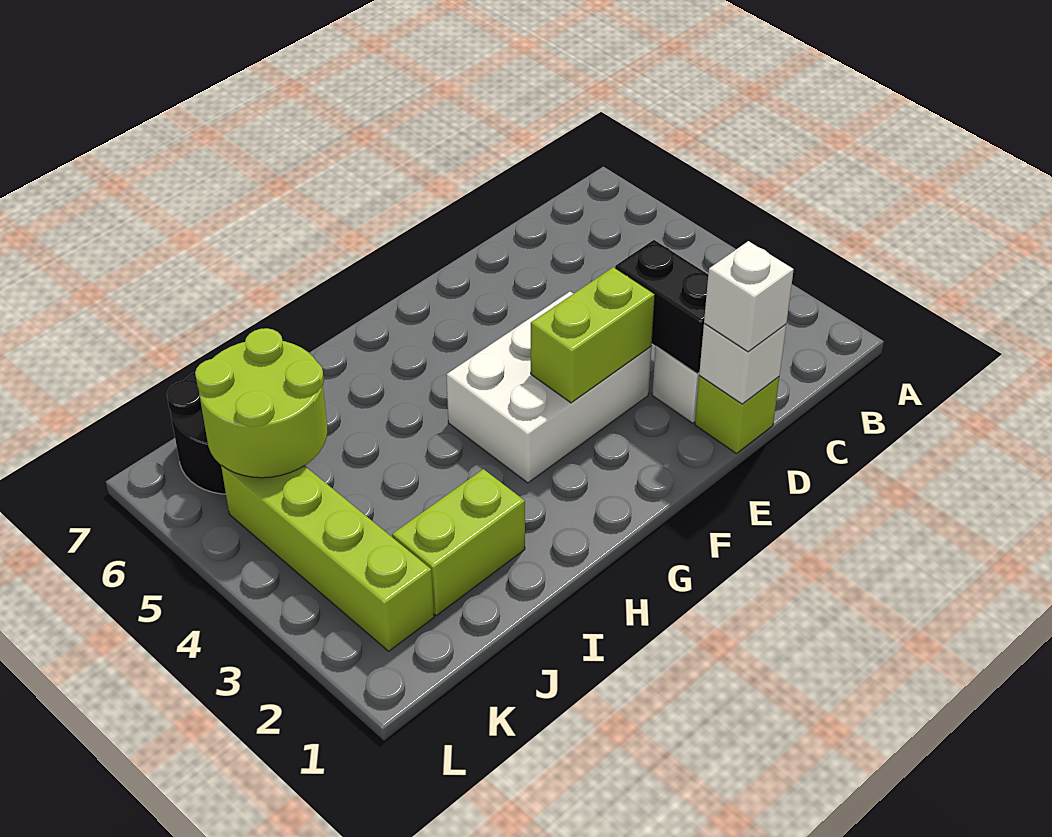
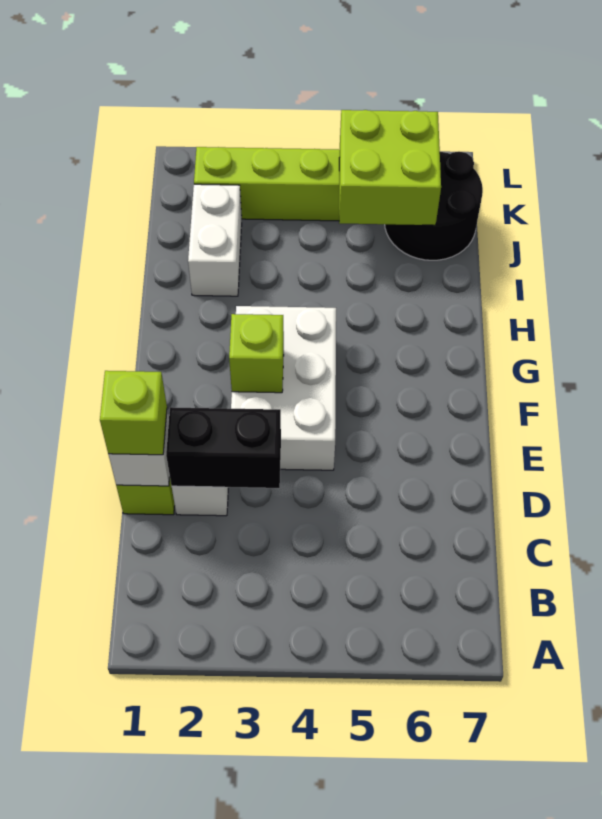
white brick D1 level 3 -> lime brick D1 level 3
lime brick E3:F3 level 2 -> lime brick F3 level 2
lime brick I2:J2 level 1 -> white brick I2:J2 level 1
lime round brick J5:K6 level 2 -> lime brick J5:K6 level 2

